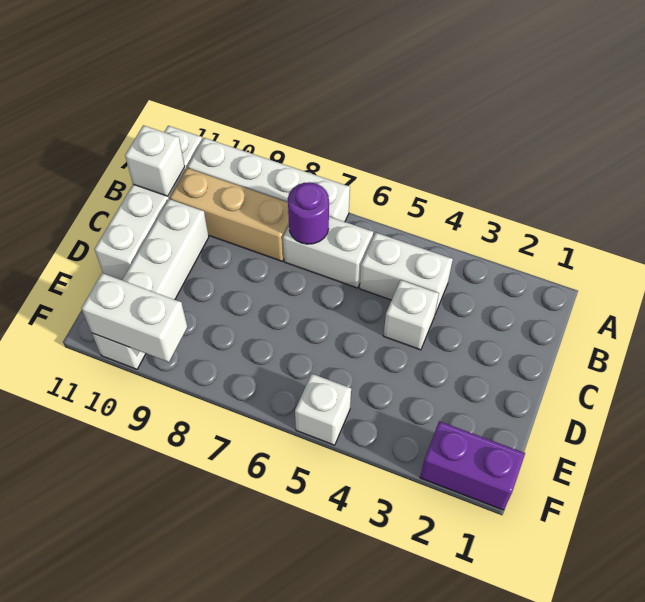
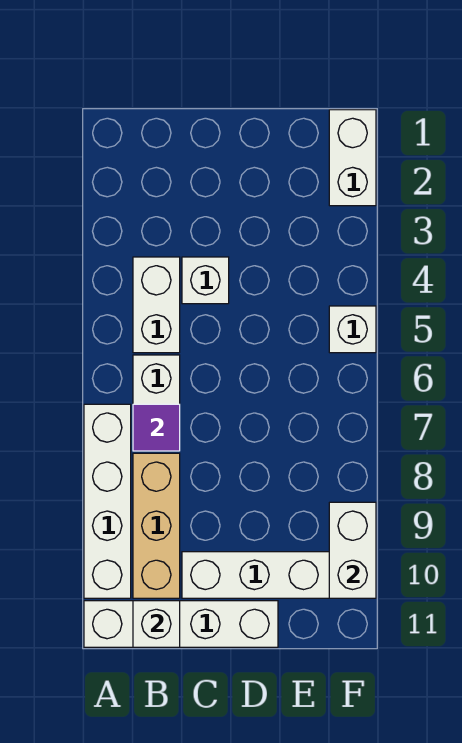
purple round brick B7 level 2 -> purple tile B7 level 2
purple brick F1:F2 level 1 -> white brick F1:F2 level 1

